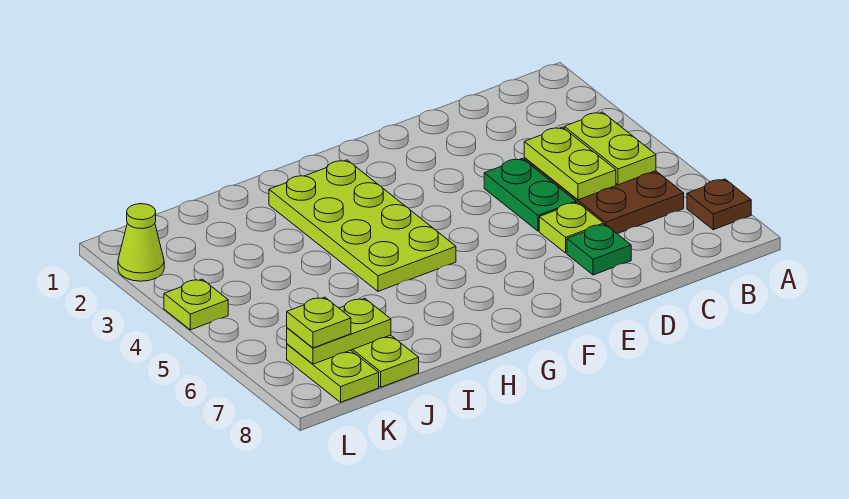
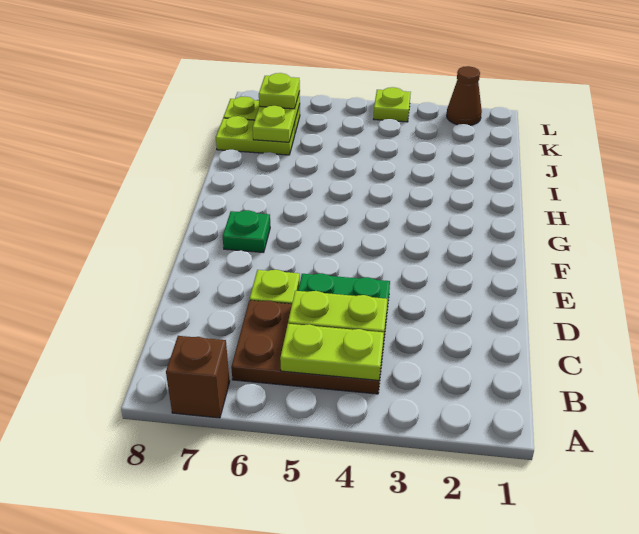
brown plate A7 level 1 -> brown brick A7 level 1
green plate D7 level 1 -> green plate F7 level 1
lime plate G2:H5 level 1 -> none
lime cone L2 level 1 -> brown cone L2 level 1

